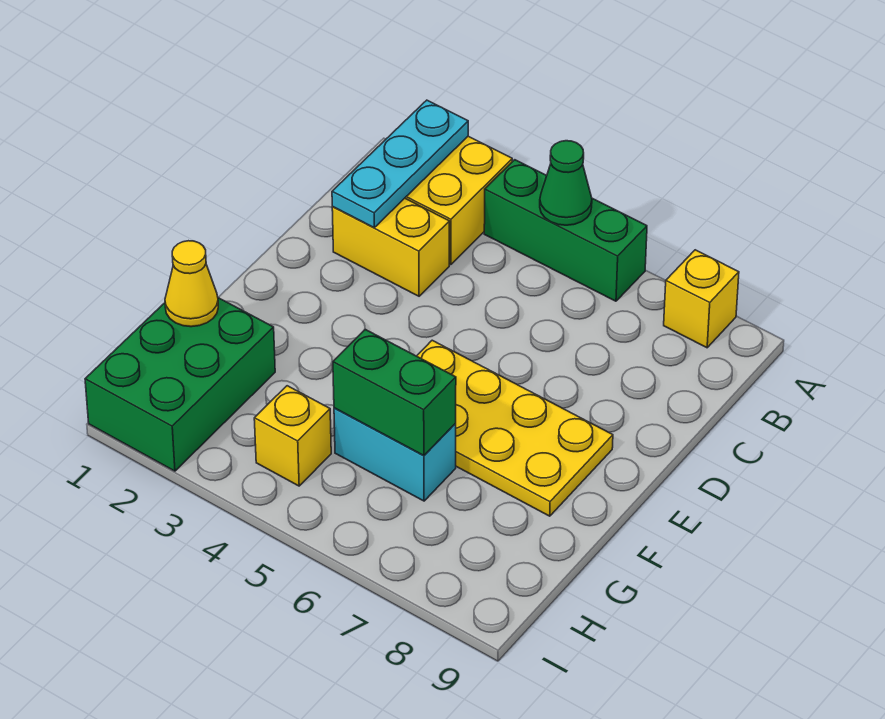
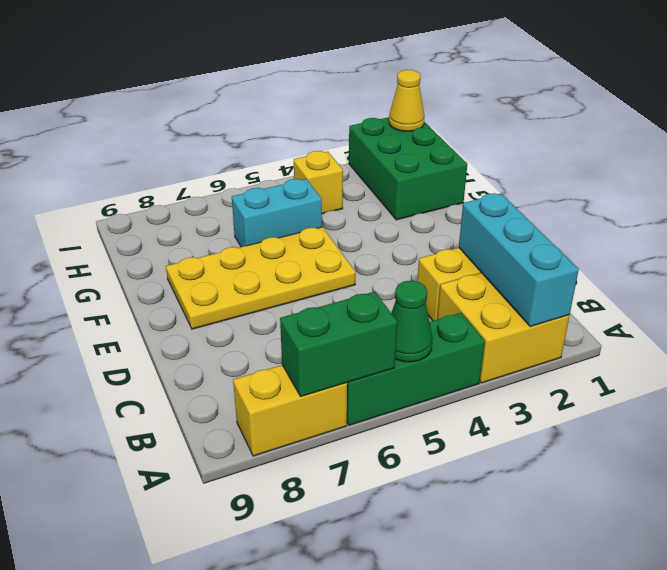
cyan plate A2:C2 level 2 -> cyan brick A2:C2 level 2
yellow brick A8 level 1 -> yellow brick A7:A8 level 1
yellow cone G1 level 2 -> yellow cone I1 level 2
green brick G5:G6 level 2 -> green brick A6:A7 level 2

